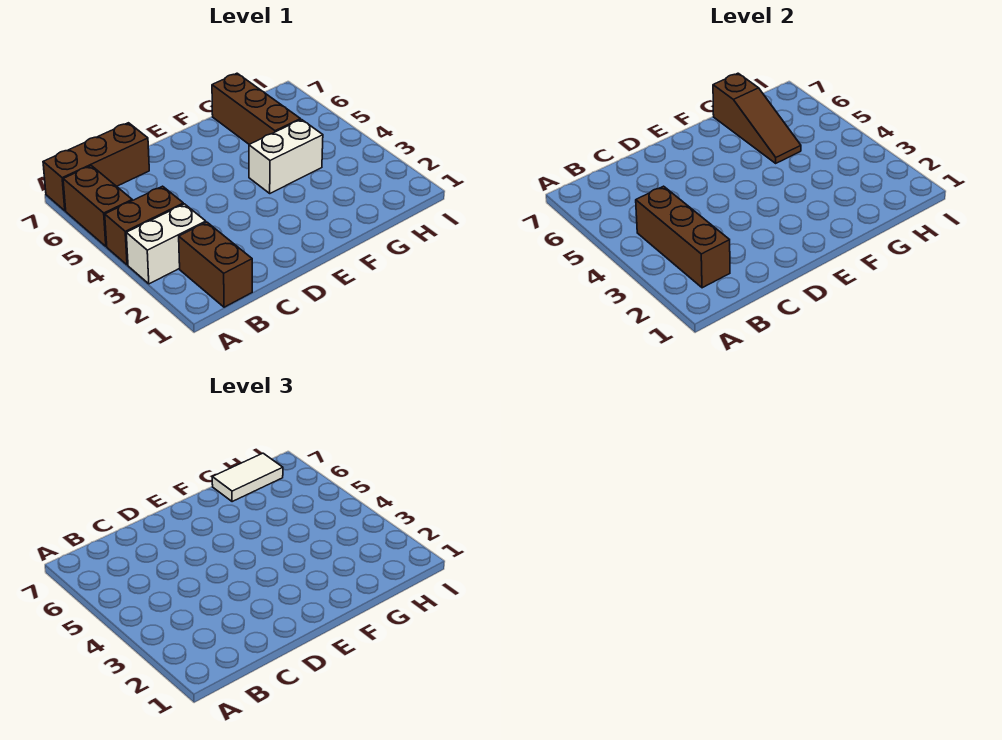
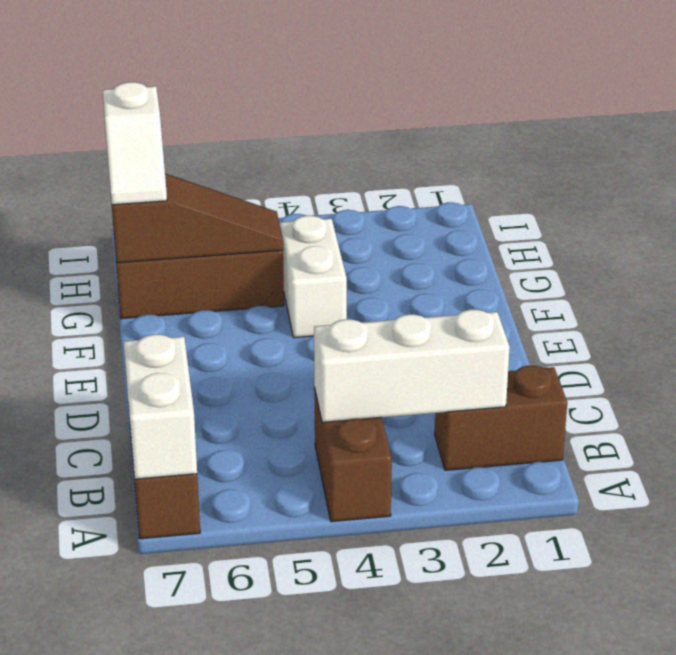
white brick A3:B3 level 1 -> white brick A7:B7 level 2
brown brick A5:A6 level 1 -> none
brown brick B2:B4 level 2 -> white brick B2:B4 level 2
white tile G7:H7 level 3 -> white slope G7:H7 level 3 top H

